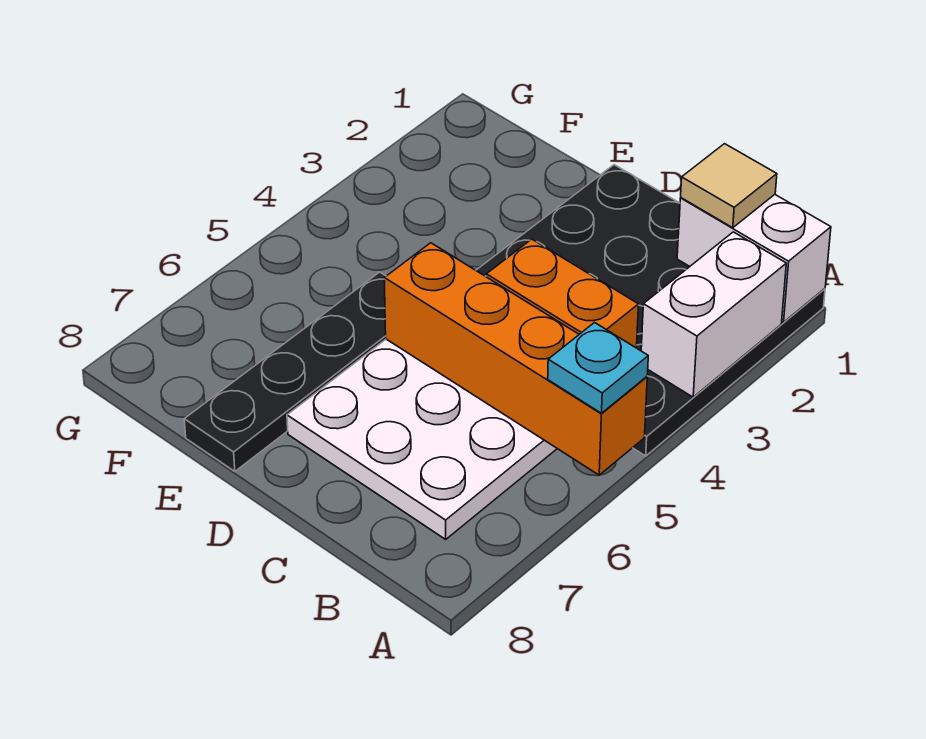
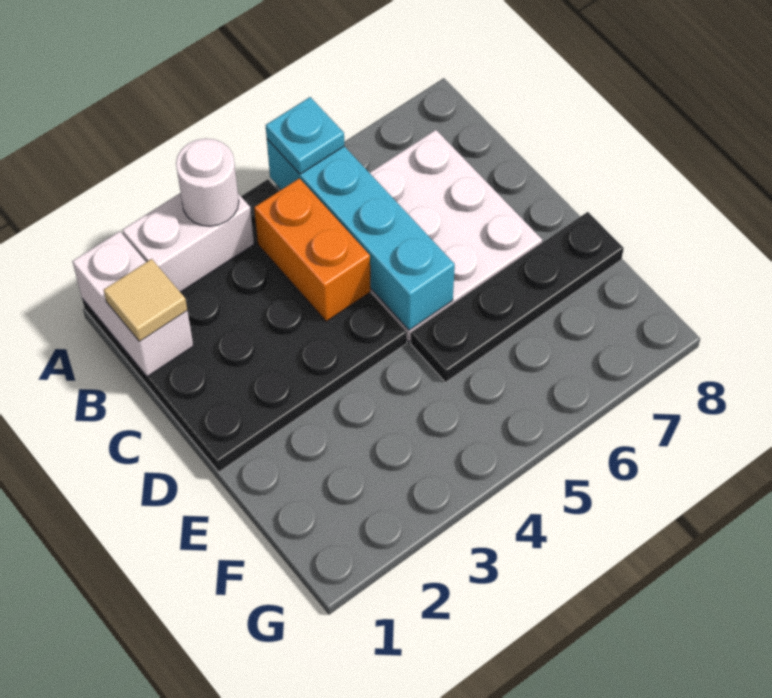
none -> white round brick A3 level 3
orange brick A5:D5 level 2 -> cyan brick A5:D5 level 2

